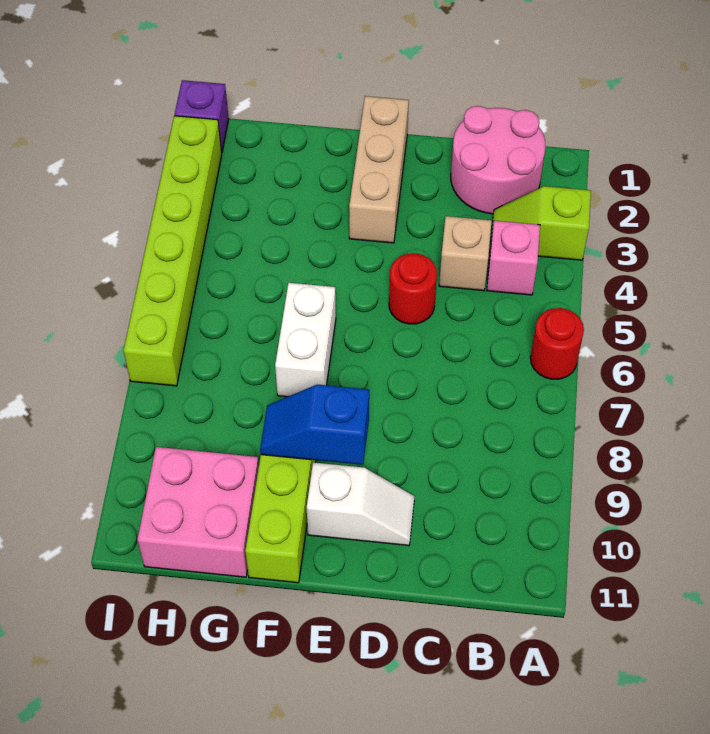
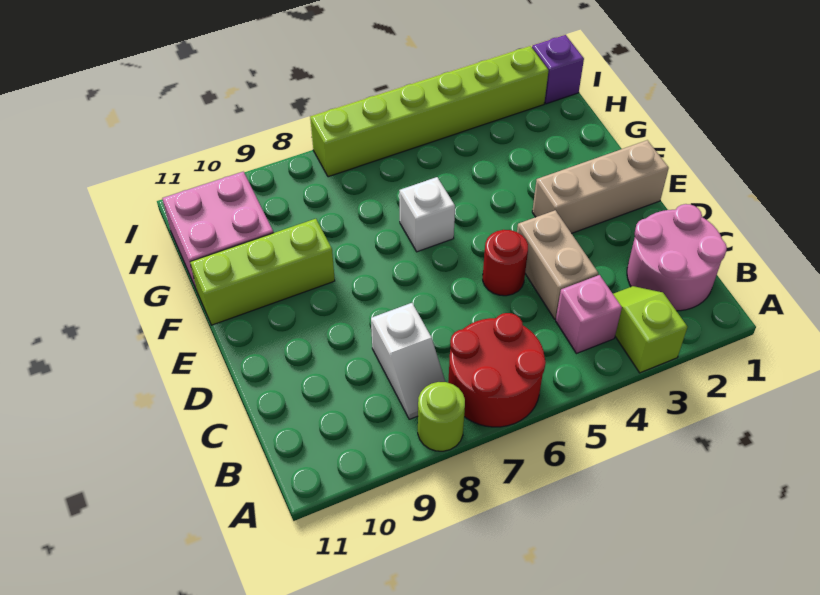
red round brick A6 level 1 -> red round brick A6:B7 level 1
none -> lime round brick A8 level 1
tan brick C4 level 1 -> tan brick C4:D4 level 1
white slope D10:E10 level 1 top E -> white slope B8:C8 level 1 top C
blue slope E9:F9 level 2 top E -> none
white brick F6:F7 level 1 -> white brick F6 level 1

